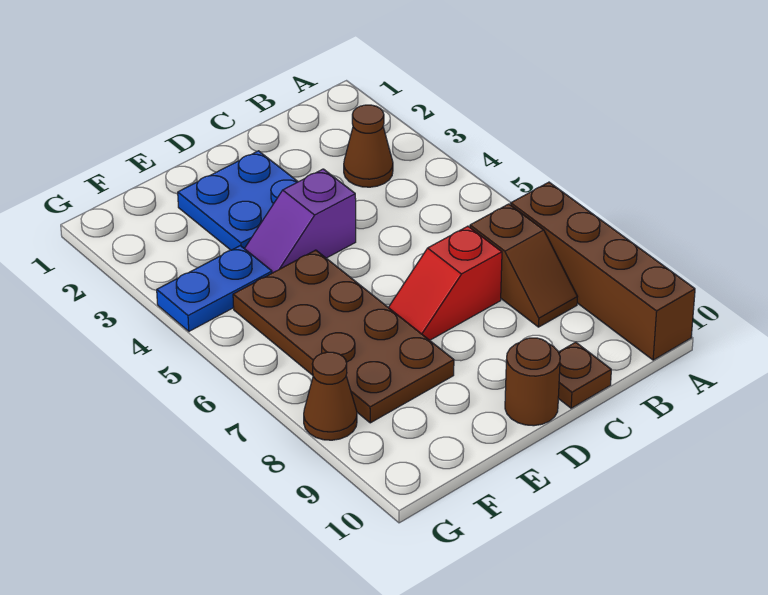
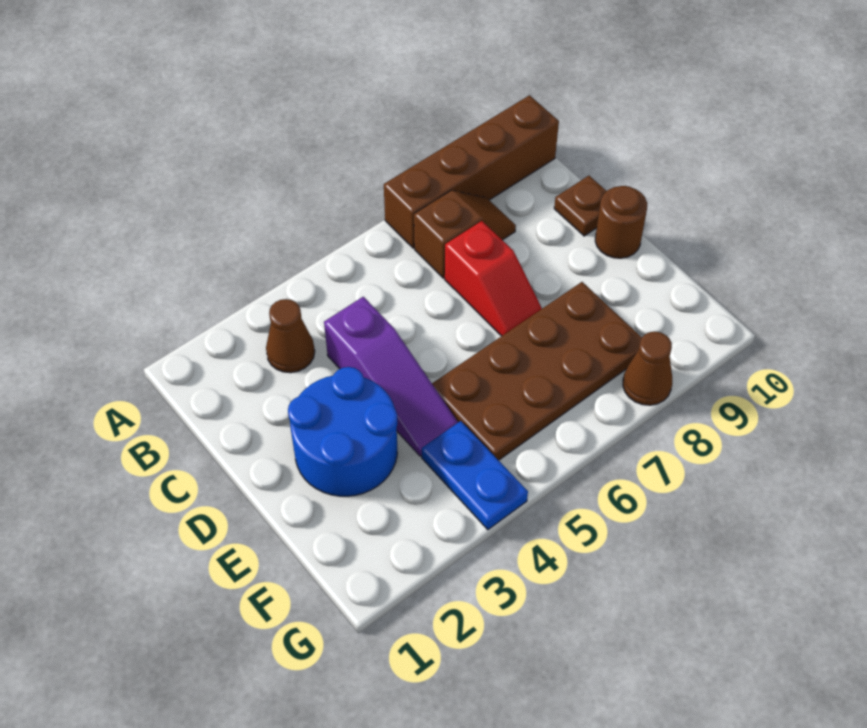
blue plate D2:E3 level 1 -> blue round brick D2:E3 level 1
purple slope D4:E4 level 1 top D -> purple slope C4:E4 level 1 top C

